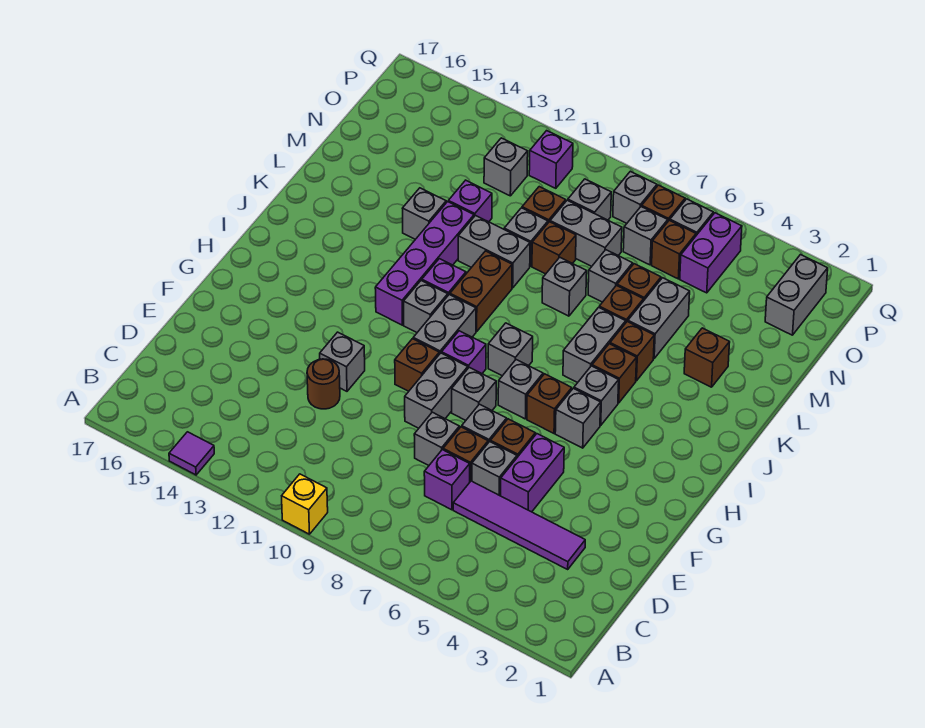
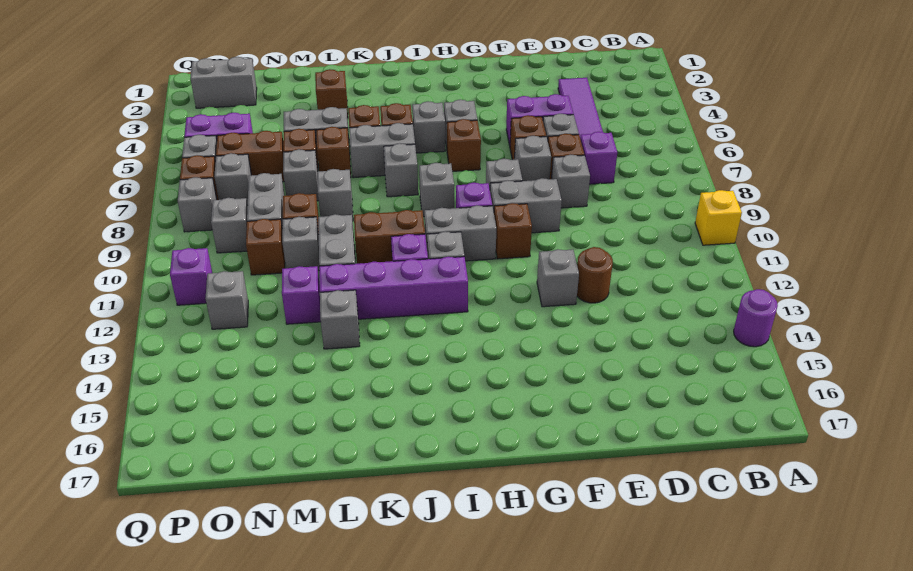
purple tile A14 level 1 -> purple round brick A14 level 1
grey brick H7 level 1 -> grey brick J7 level 1
brown brick O6 level 1 -> brown brick N6:O6 level 1

